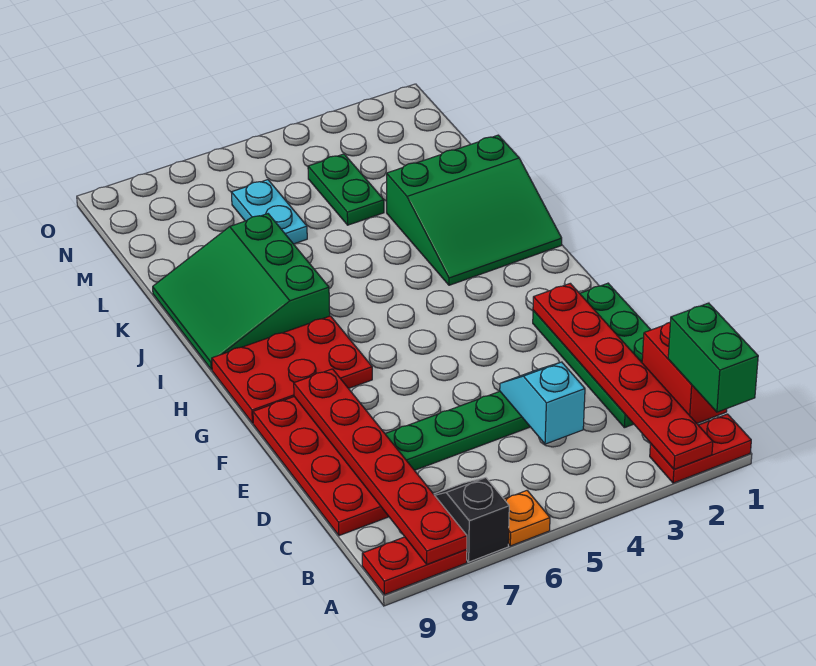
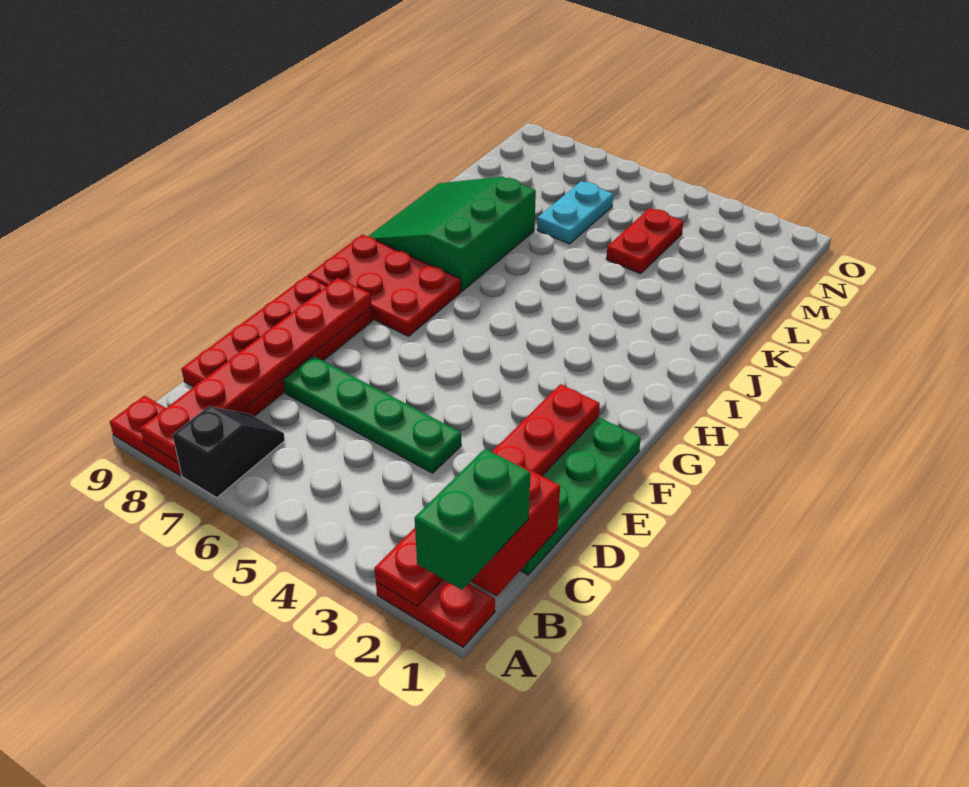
orange plate A6 level 1 -> none
cyan slope C4:D4 level 2 top C -> none
green slope I1:K3 level 1 top K -> none
green plate L4:M4 level 1 -> red plate L4:M4 level 1

